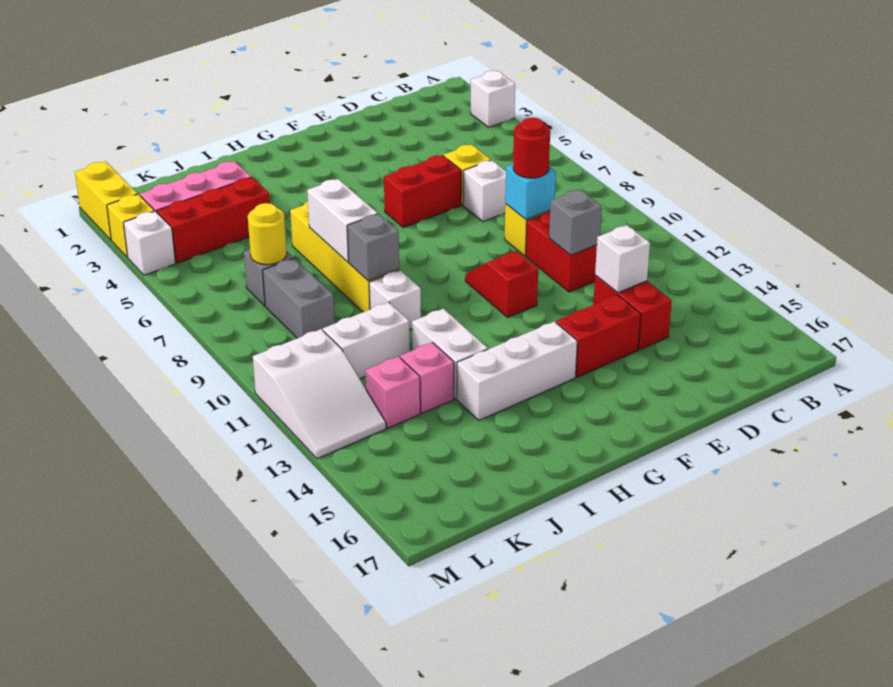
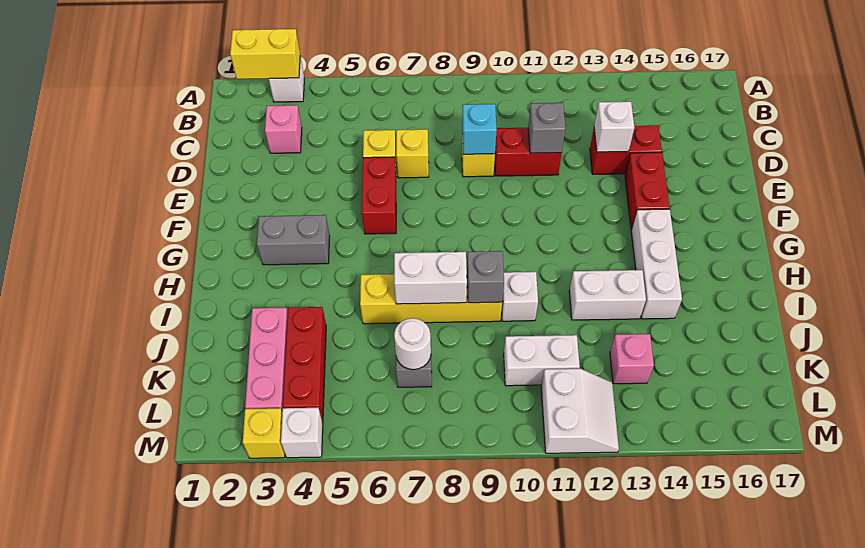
white brick D7 level 1 -> yellow brick D7 level 1
red round brick D9 level 3 -> none
red slope F10:F11 level 1 top 11 -> none
white brick J11:K11 level 1 -> white brick K10:K11 level 1
pink brick J13 level 1 -> pink brick C3 level 1
yellow round brick K7 level 2 -> white round brick K7 level 2
grey brick K8:K9 level 1 -> grey brick G3:G4 level 1
white slope L11:M13 level 1 top 11 -> white slope L11:M12 level 1 top 11
yellow brick M1:M2 level 1 -> yellow brick A2:A3 level 2

